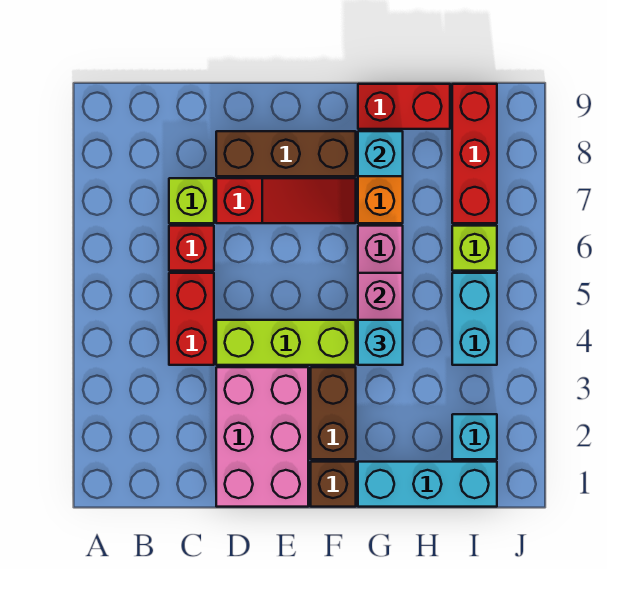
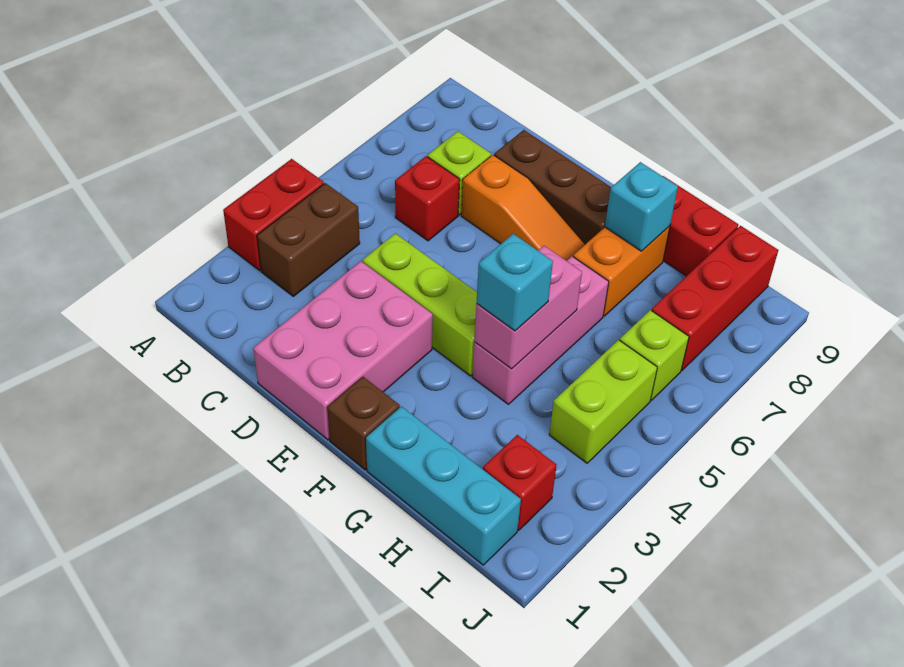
red brick C4:C5 level 1 -> red brick A3:A4 level 1
red slope D7:F7 level 1 top D -> orange slope D7:F7 level 1 top D
brown brick F2:F3 level 1 -> brown brick B3:B4 level 1
cyan brick I2 level 1 -> red brick I2 level 1
cyan brick I4:I5 level 1 -> lime brick I4:I5 level 1

